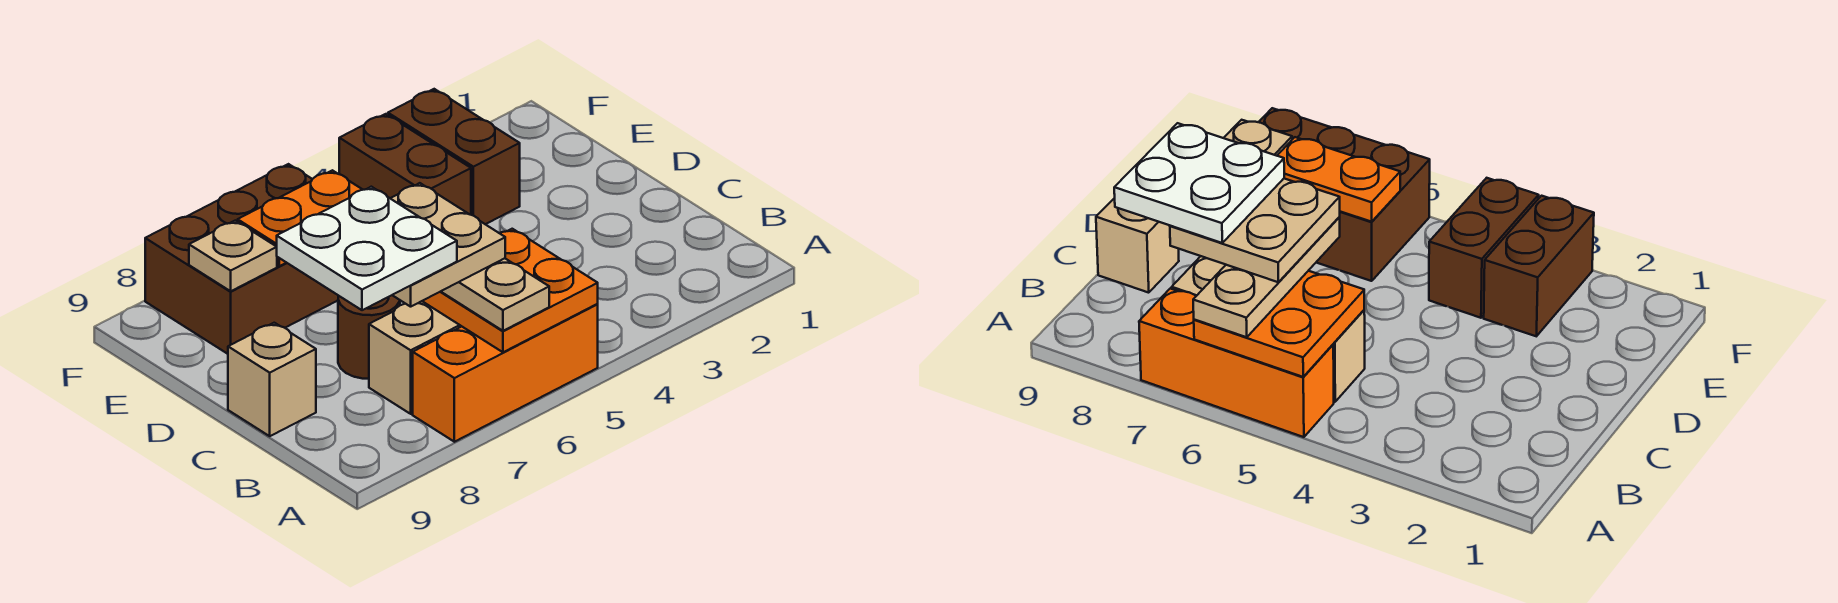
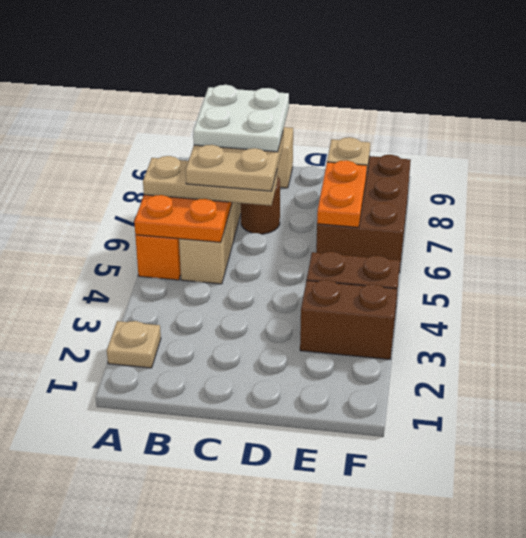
none -> tan plate A2 level 1

